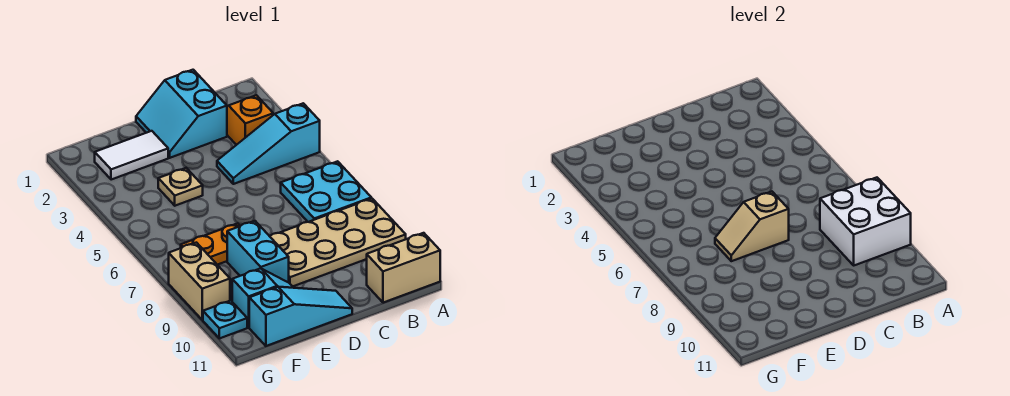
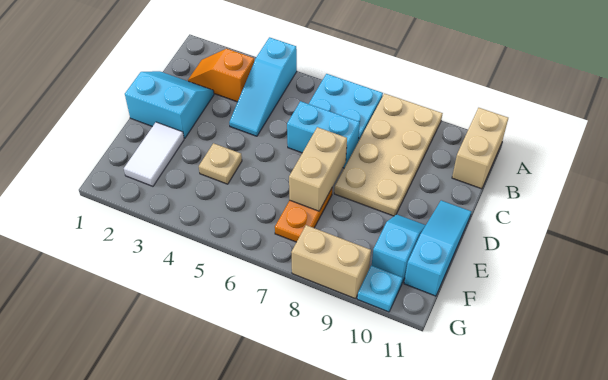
white brick A8:B9 level 2 -> none
cyan slope C1:D2 level 1 top C -> cyan slope C1:D2 level 1 top D
tan slope D7:E7 level 2 top D -> tan brick D7:E7 level 2
cyan brick E8:E9 level 1 -> cyan brick C6:C7 level 1

